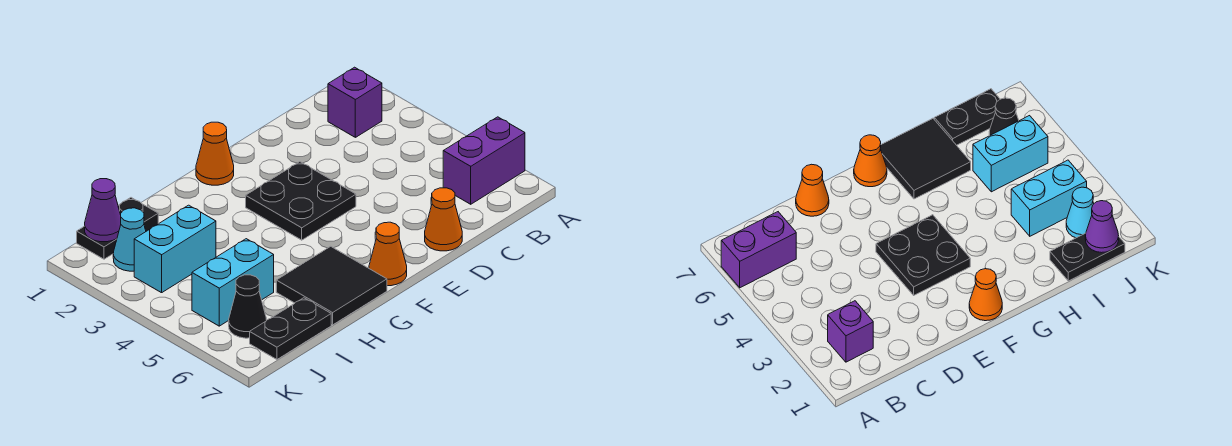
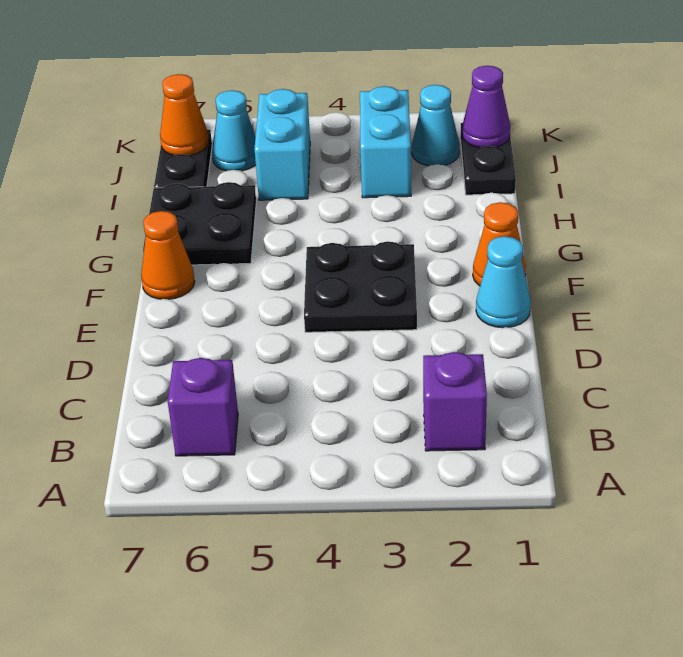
purple brick A6:B6 level 1 -> purple brick B6 level 1
orange cone D7 level 1 -> orange cone J7 level 2
none -> cyan cone E1 level 1
black tile G6:H7 level 1 -> black plate G6:H7 level 1
black cone J6 level 1 -> cyan cone J6 level 1

